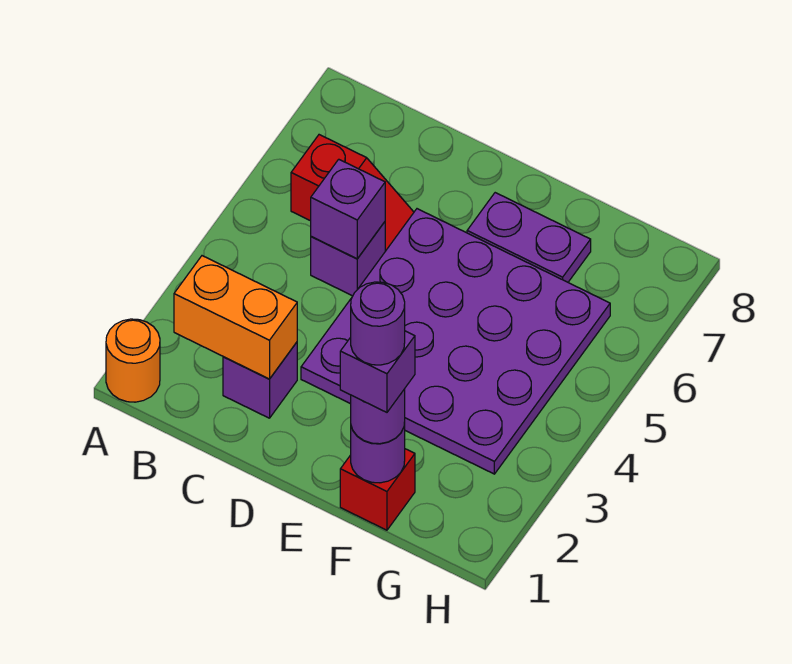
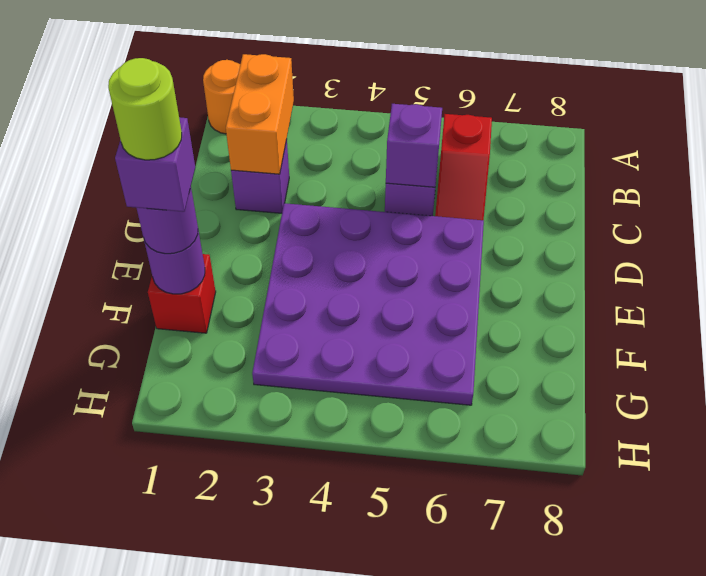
purple plate E7:F7 level 1 -> none
purple round brick F1 level 5 -> lime round brick F1 level 5

